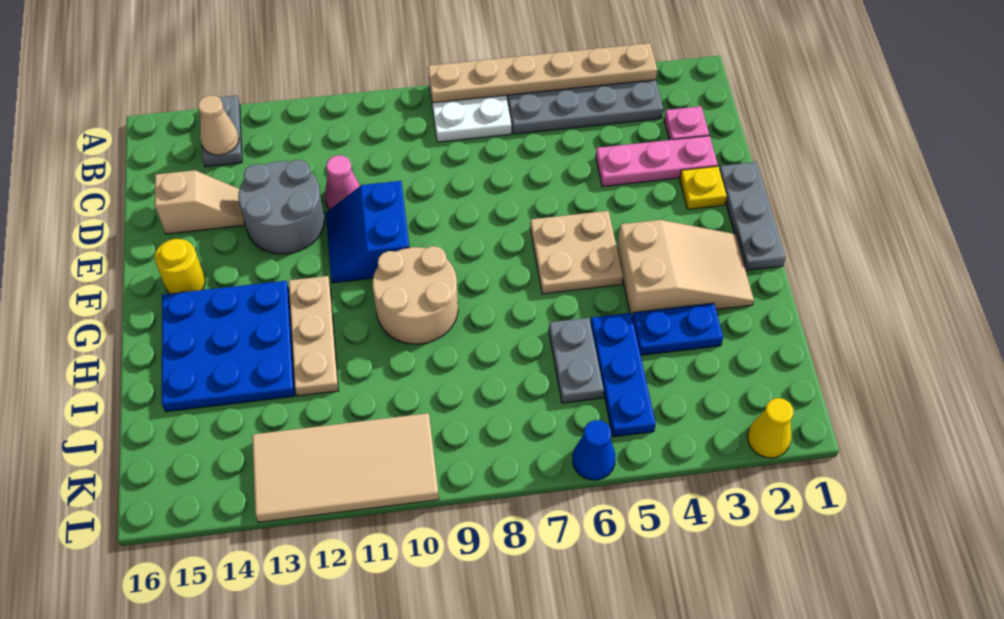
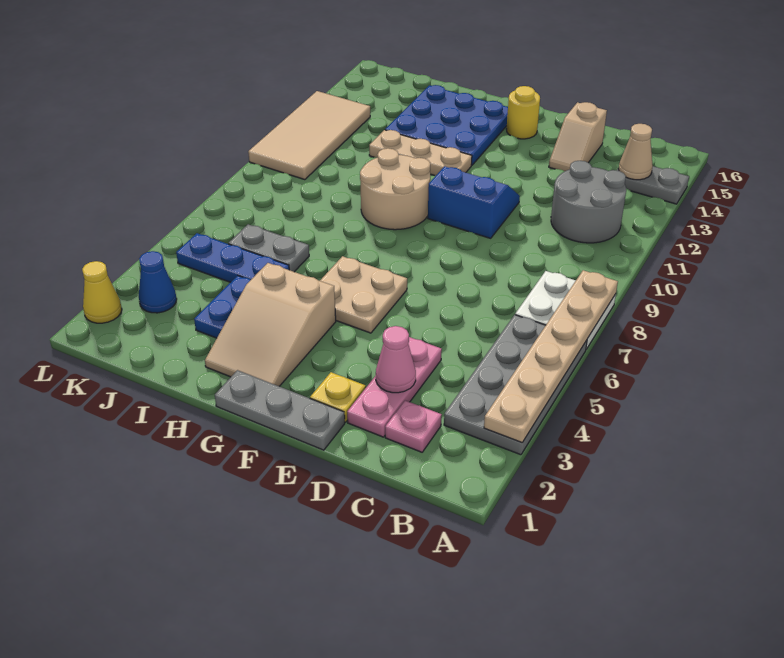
pink cone D11 level 1 -> pink cone D3 level 2
grey round brick D12:E13 level 1 -> grey round brick B11:C12 level 1
blue cone L6 level 1 -> blue cone K3 level 1

